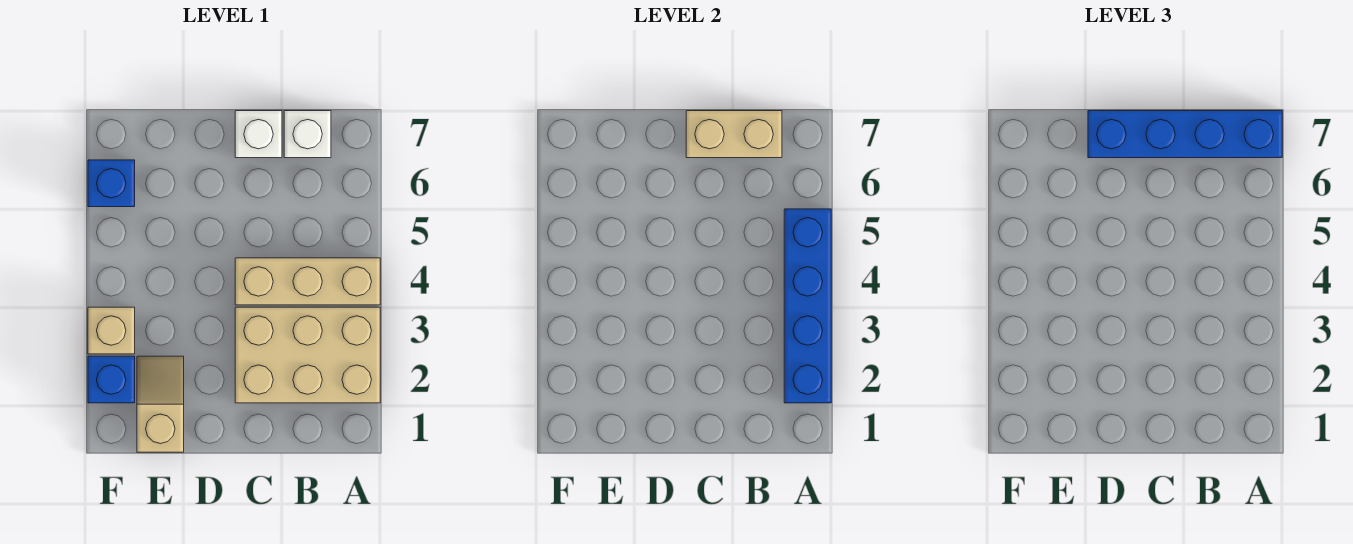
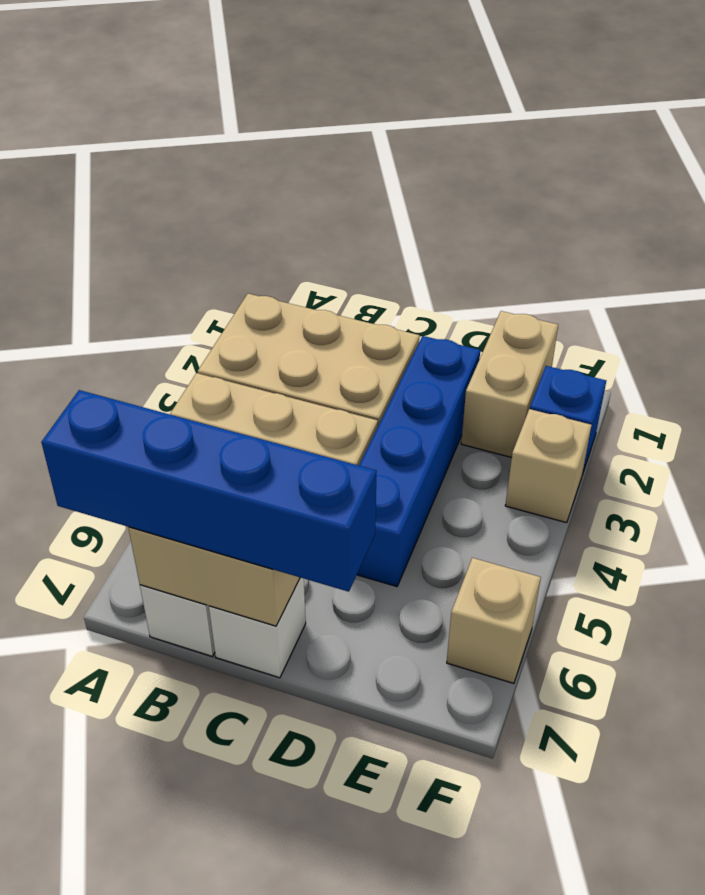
blue brick A2:A5 level 2 -> blue brick D2:D5 level 1
tan slope E1:E2 level 1 top 1 -> tan brick E1:E2 level 1
blue brick F6 level 1 -> tan brick F6 level 1

